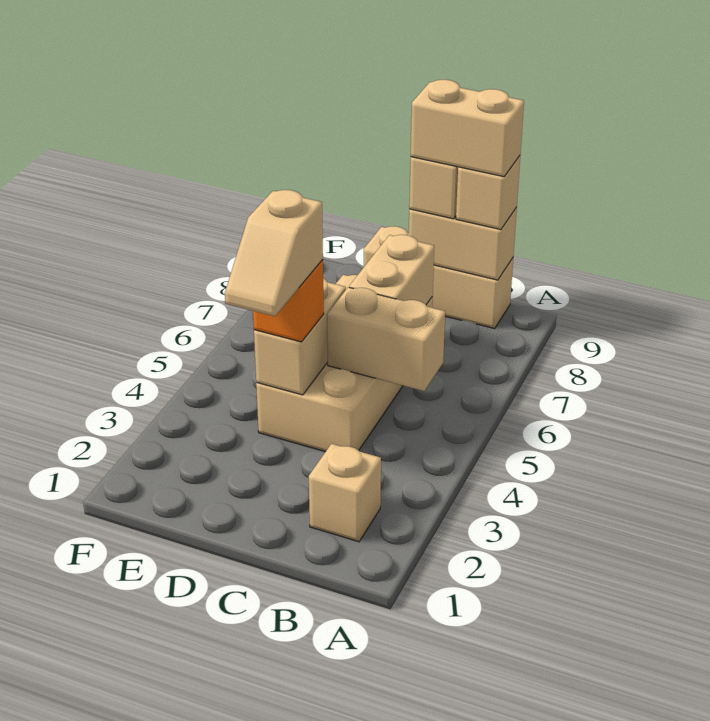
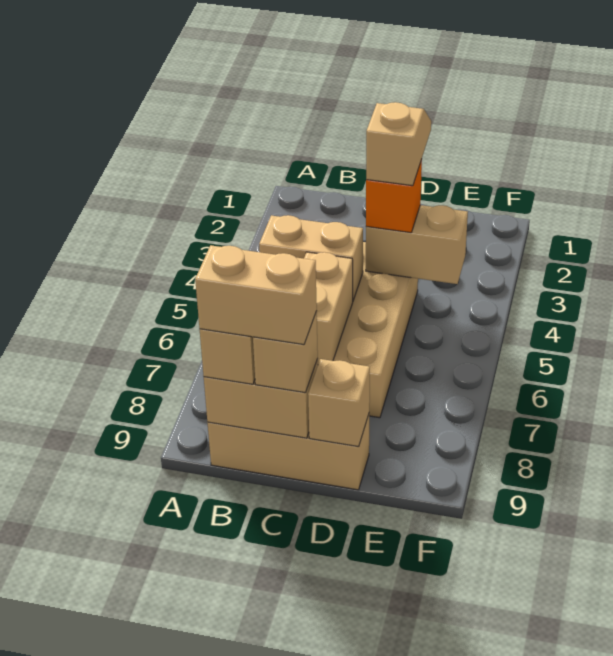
tan brick B2 level 1 -> tan brick D9 level 2
tan brick D4:D5 level 2 -> tan brick D4:E4 level 2

